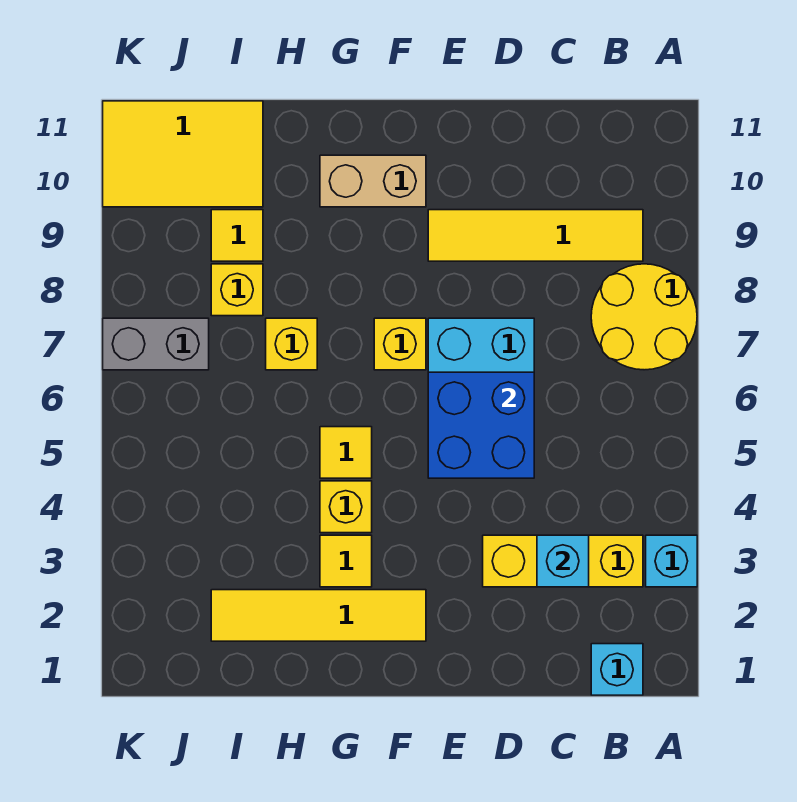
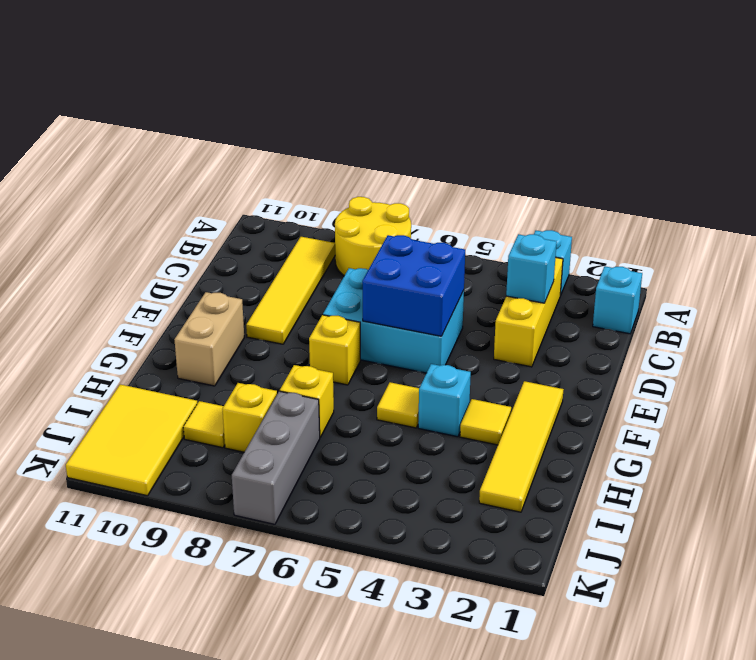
yellow brick G4 level 1 -> cyan brick G4 level 1
grey brick J7:K7 level 1 -> grey brick I7:K7 level 1

